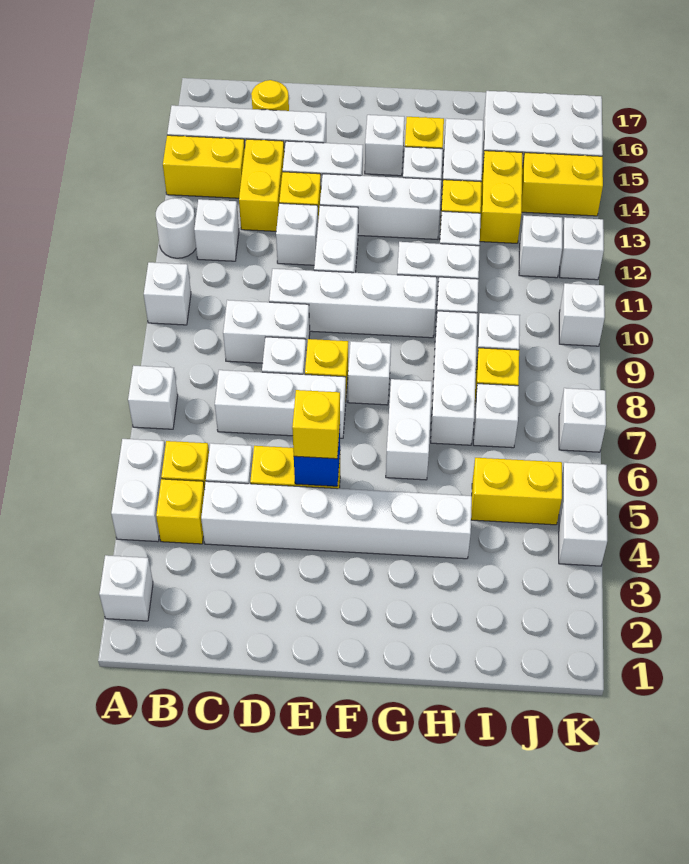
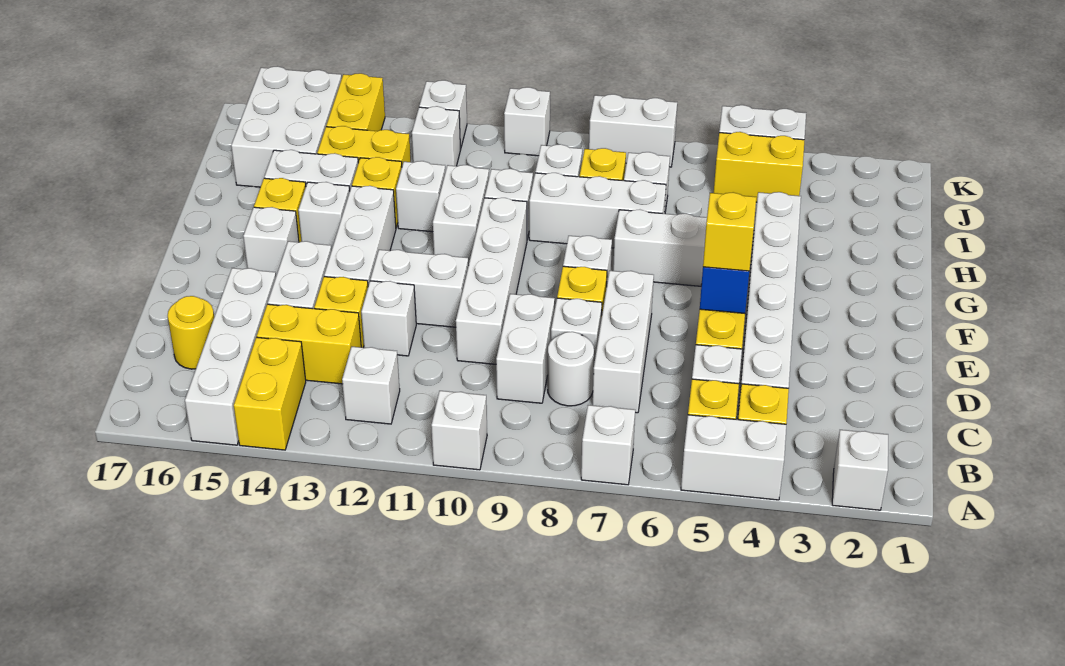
white round brick A12 level 1 -> white round brick C8 level 1
yellow brick I5:J5 level 1 -> yellow brick J4:J5 level 1
white brick K7 level 1 -> white brick K7:K8 level 1

